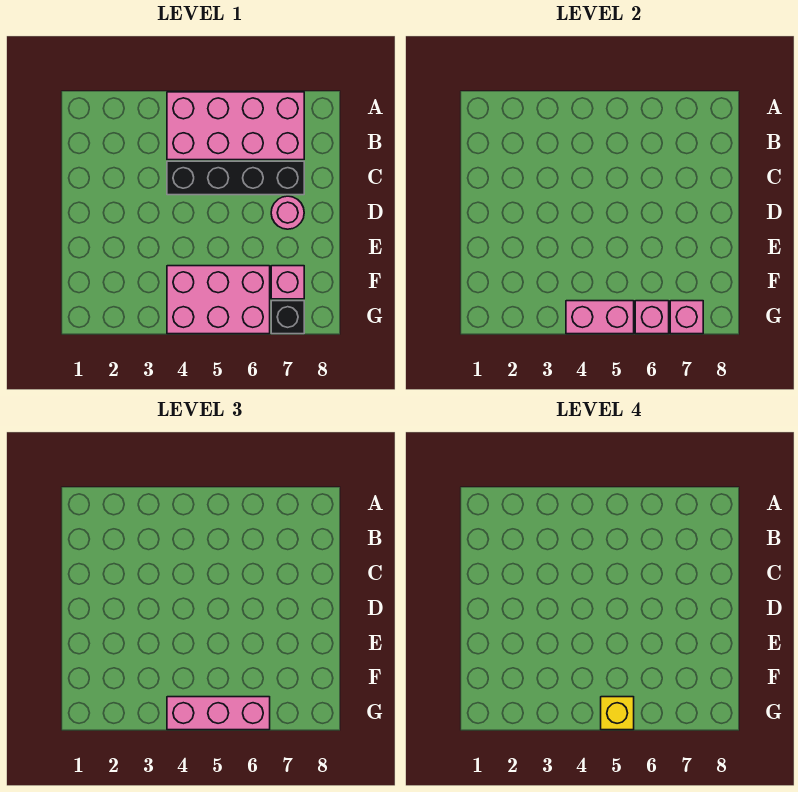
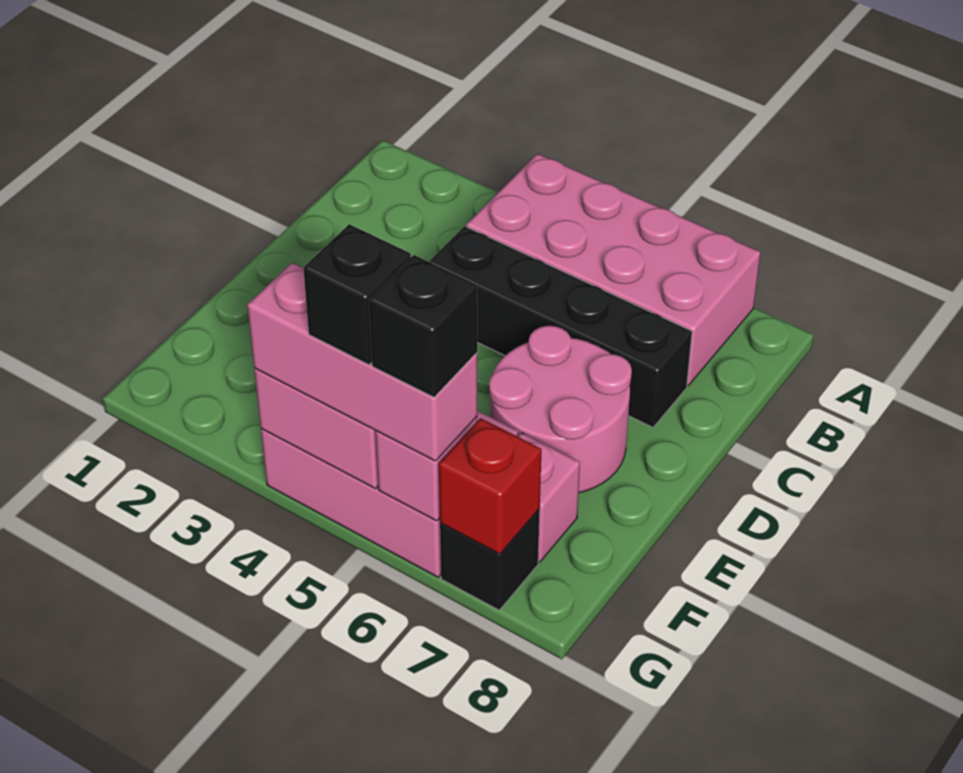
pink round brick D7 level 1 -> pink round brick D6:E7 level 1
yellow brick G5 level 4 -> black brick G5 level 4
none -> black brick G6 level 4
pink brick G7 level 2 -> red brick G7 level 2

